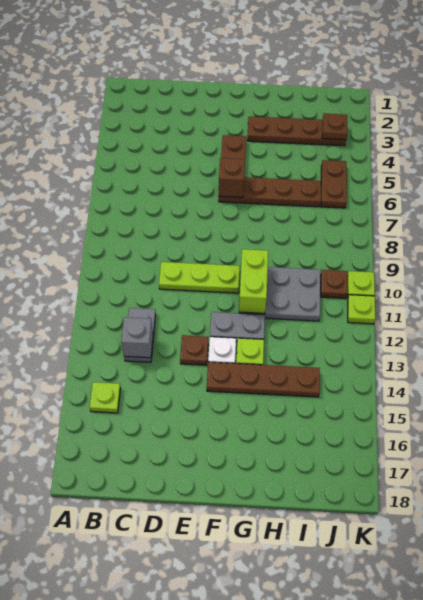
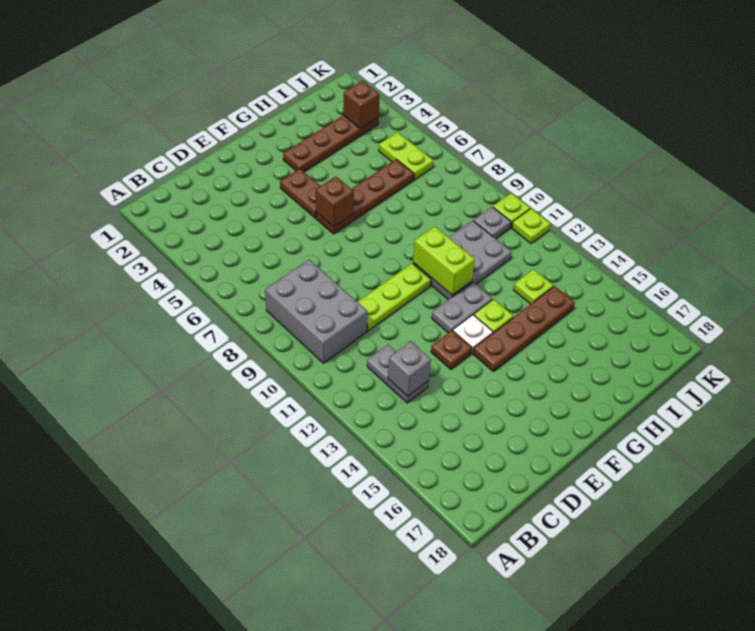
none -> grey brick B8:C10 level 1
lime plate B15 level 1 -> lime plate I13 level 1
brown plate J3 level 2 -> brown brick J3 level 2
brown plate J5:J6 level 1 -> lime plate J5:J6 level 1
brown plate J10 level 1 -> grey plate J10 level 1

